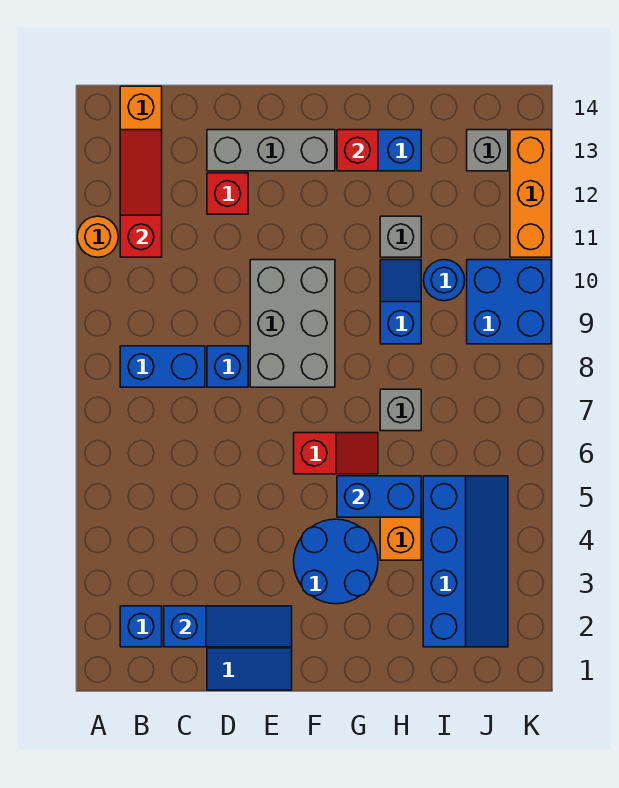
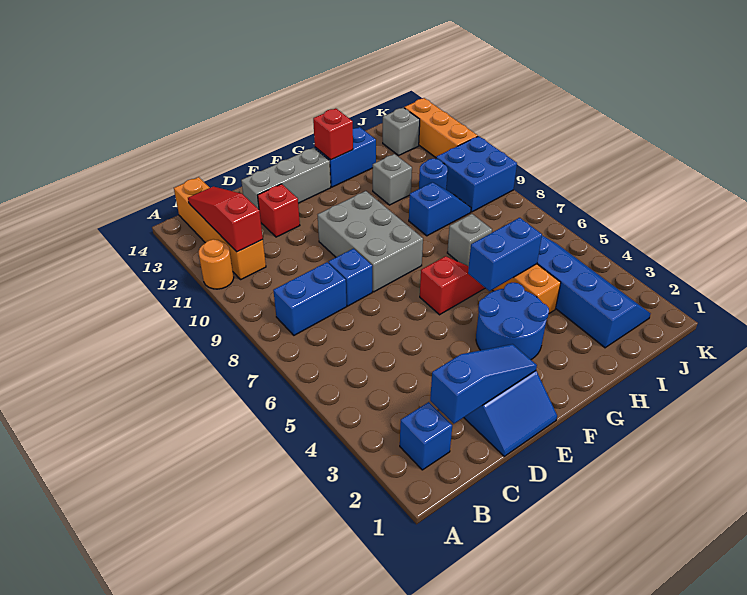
blue slope H9:H10 level 1 top 9 -> blue slope H9:I9 level 1 top H

